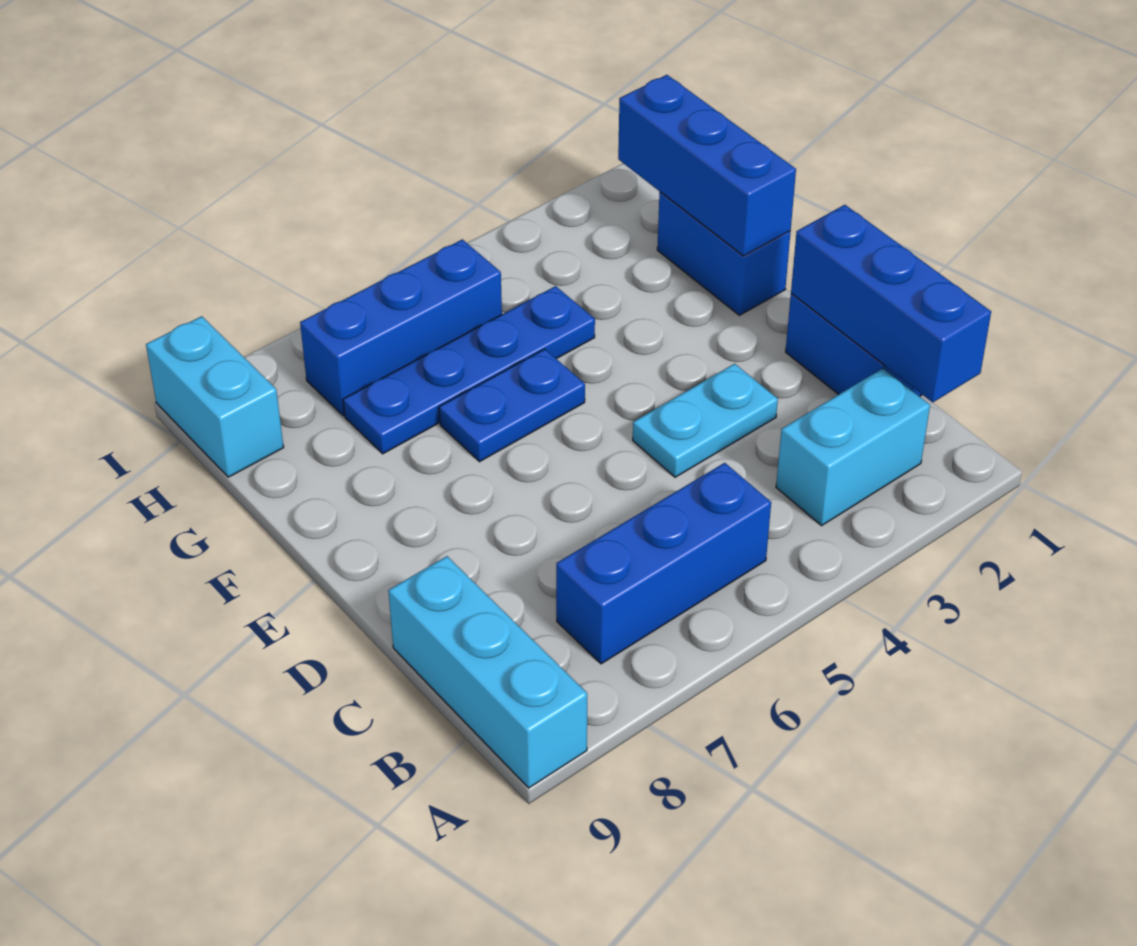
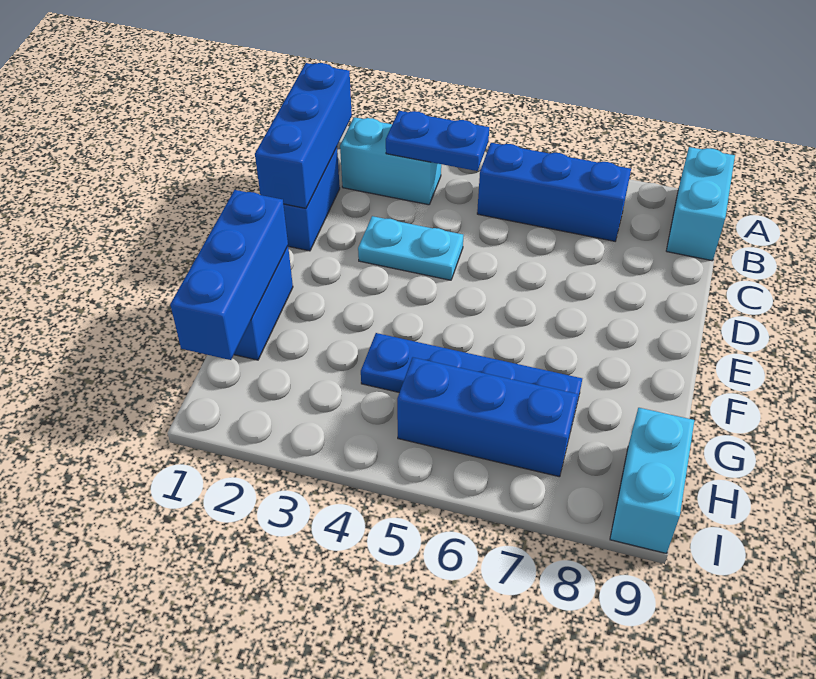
cyan brick A9:C9 level 1 -> cyan brick A9:B9 level 1
blue plate F5:F6 level 1 -> blue plate B3:B4 level 2

